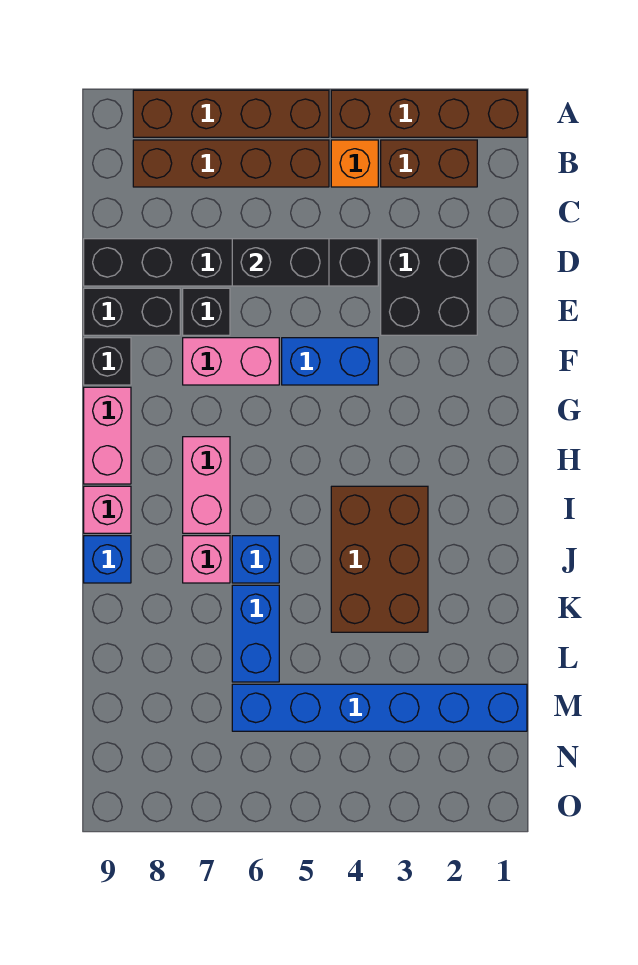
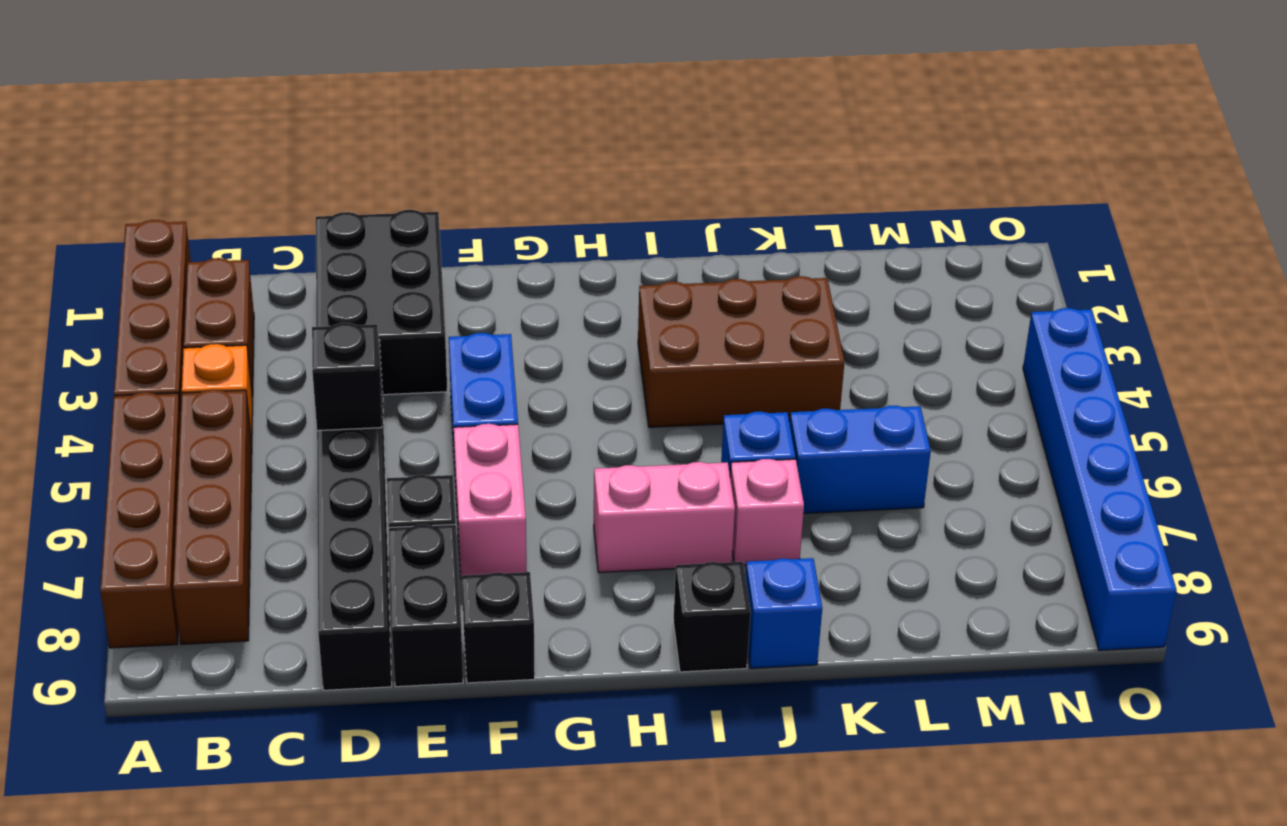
black brick D2:E3 level 1 -> black brick D1:E3 level 1
black brick D5:D6 level 2 -> black brick D5 level 2
pink brick G9:H9 level 1 -> none
pink brick I9 level 1 -> black brick I9 level 1
blue brick M1:M6 level 1 -> blue brick O4:O9 level 1

